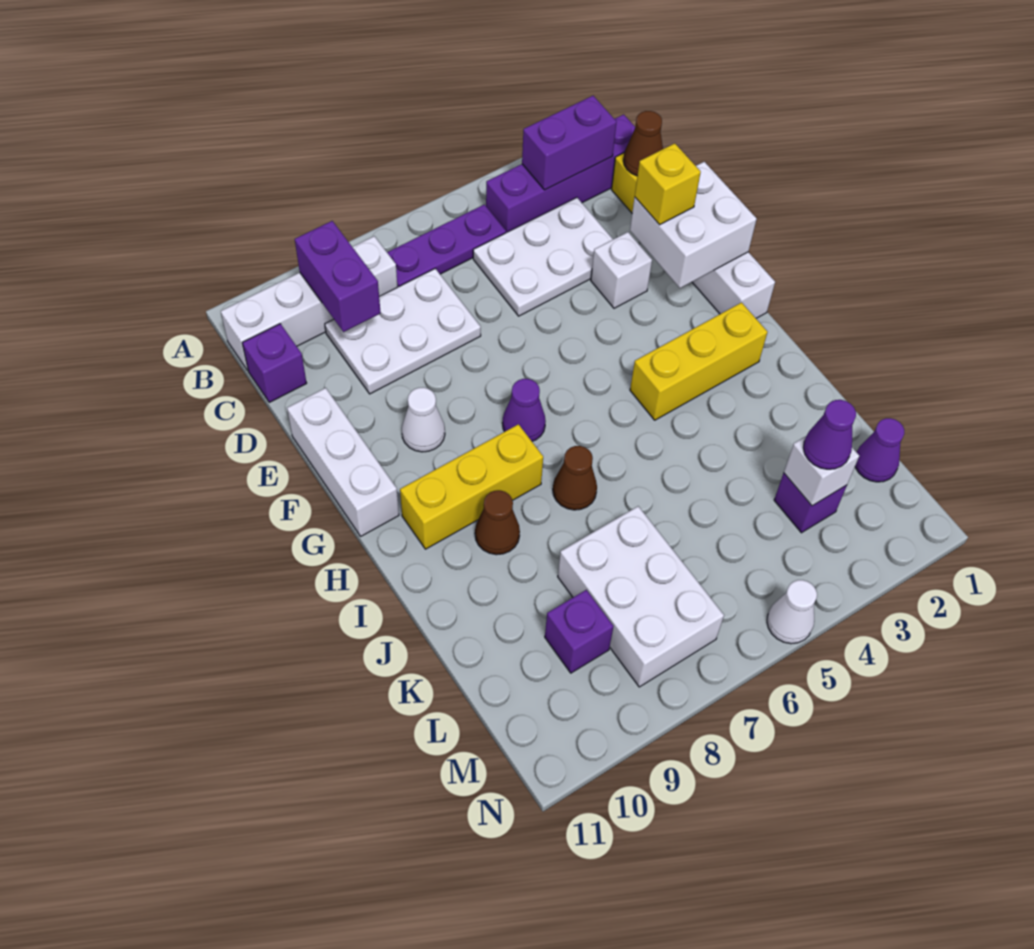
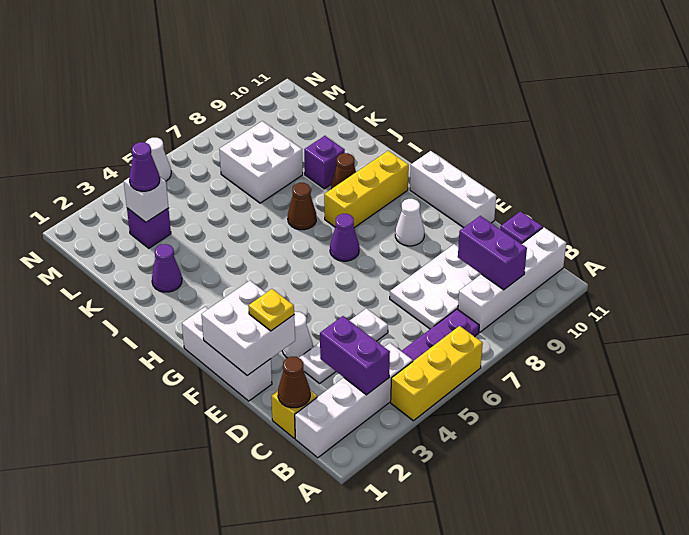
purple brick B1:B4 level 1 -> white brick B1:B4 level 1
purple brick B2:B3 level 2 -> purple brick B3:C3 level 2
white plate C3:D5 level 1 -> white plate D3:D5 level 1
yellow brick E2 level 3 -> yellow plate E2 level 3
white brick E3 level 1 -> white cone E3 level 1
yellow brick H2:H4 level 1 -> yellow brick A4:A6 level 1
white brick K7:M8 level 1 -> white brick K7:L8 level 1
purple cone L1 level 1 -> purple cone J2 level 1
purple brick L9 level 1 -> purple brick J9 level 1

